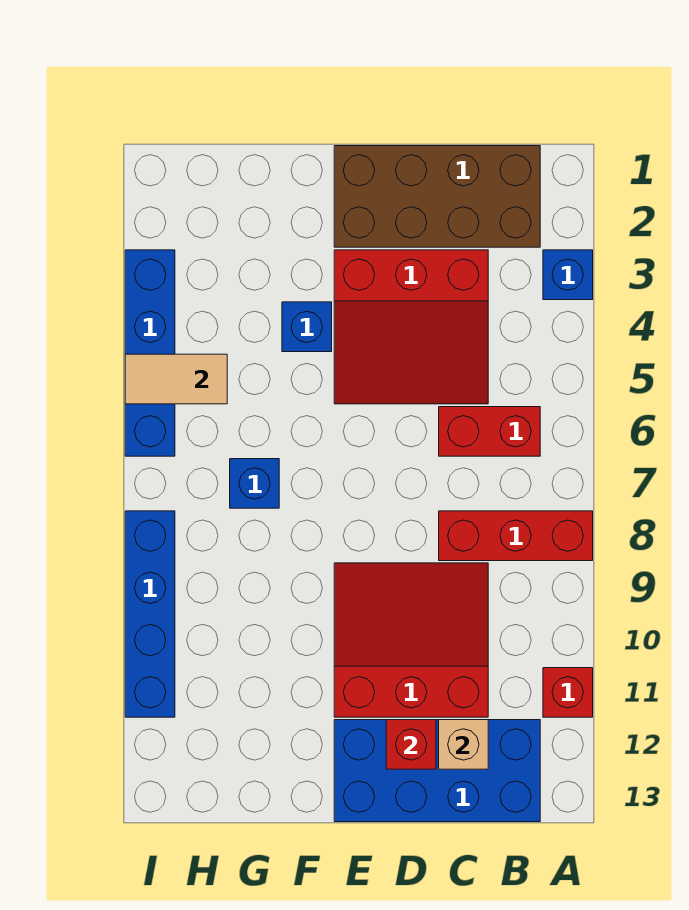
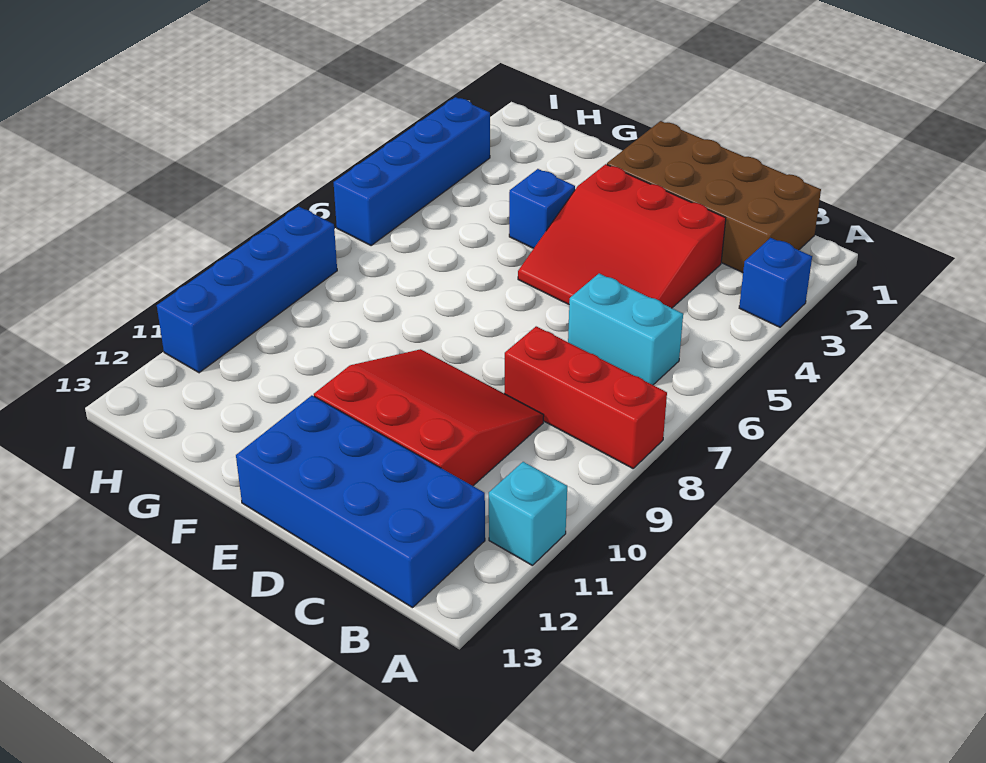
red brick A11 level 1 -> cyan brick A11 level 1
red brick B6:C6 level 1 -> cyan brick B6:C6 level 1
tan brick C12 level 2 -> none
red brick D12 level 2 -> none
blue brick G7 level 1 -> none
tan tile H5:I5 level 2 -> none

